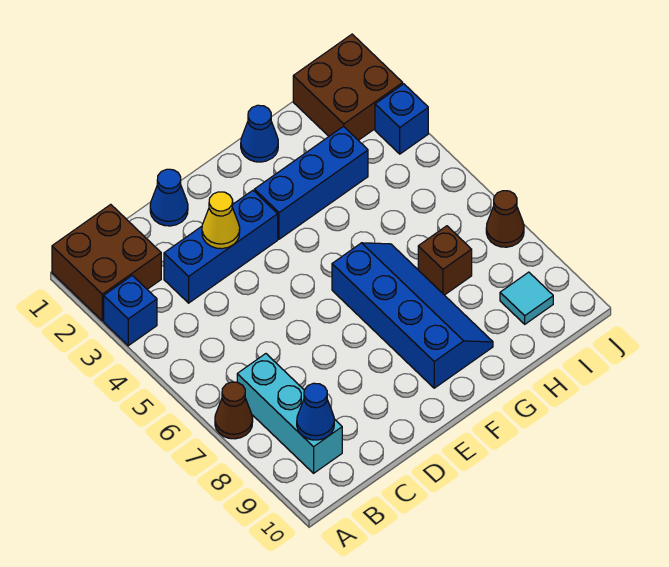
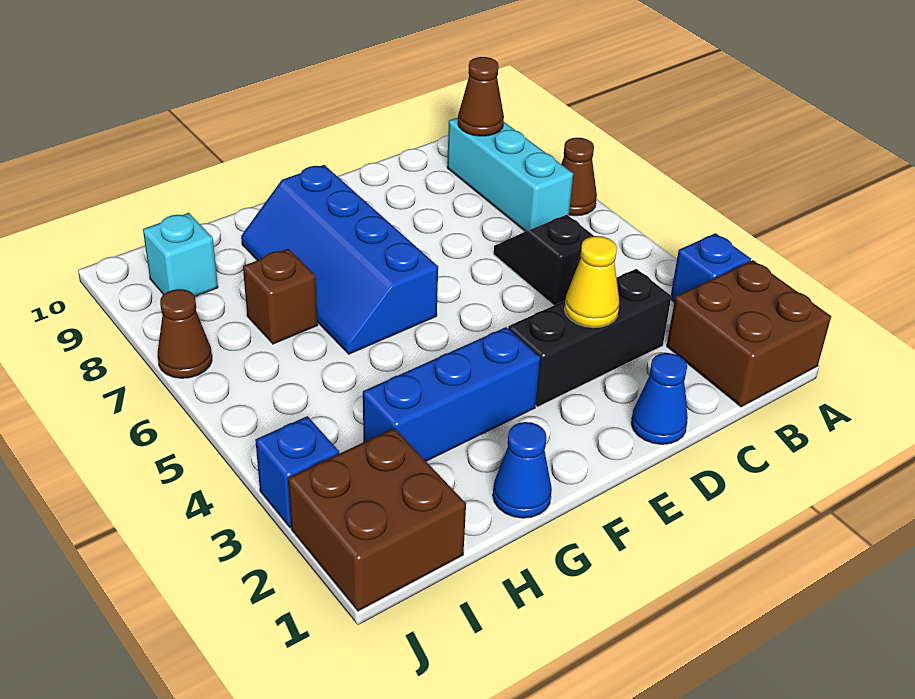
blue cone B9 level 2 -> brown cone B9 level 2
blue brick C3:E3 level 1 -> black brick C3:E3 level 1
none -> black slope C5:C6 level 1 top 5
cyan tile I9 level 1 -> cyan brick I9 level 1

